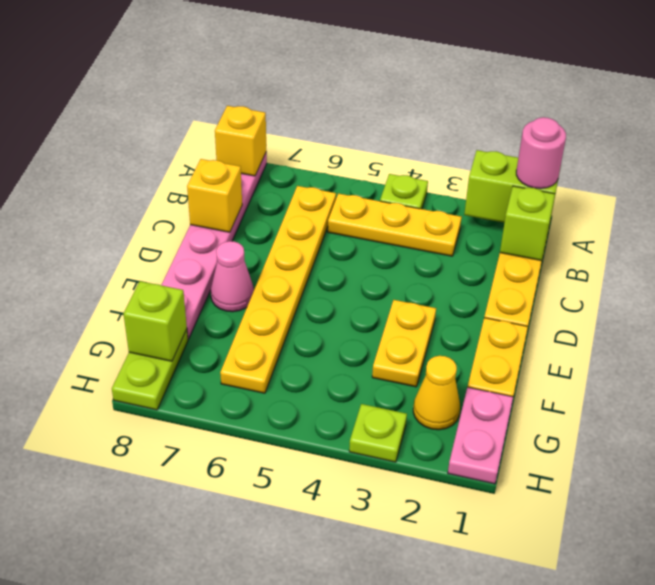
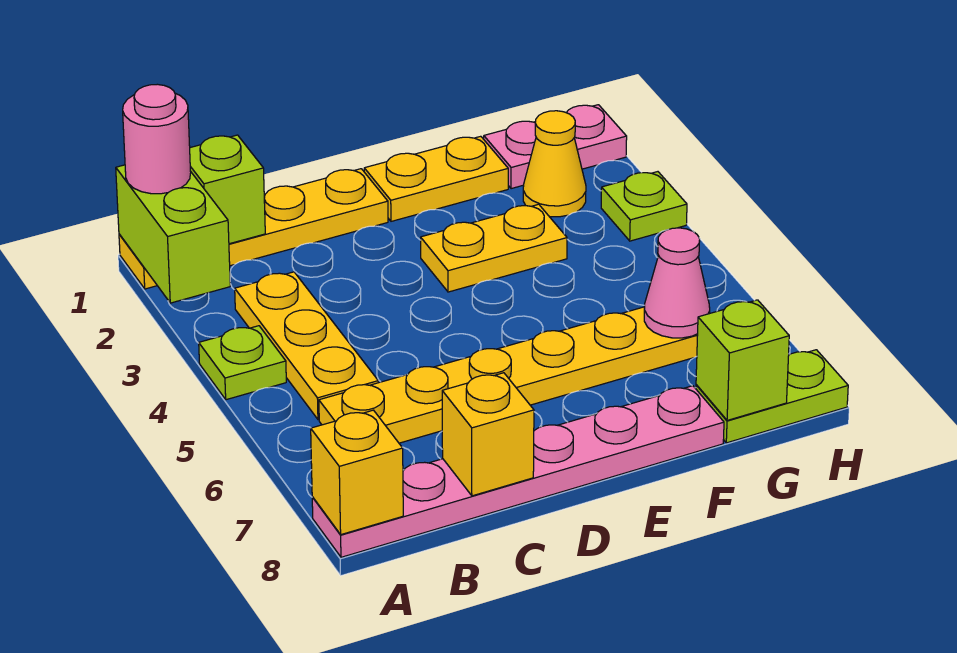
pink cone E7 level 1 -> pink cone G6 level 2

